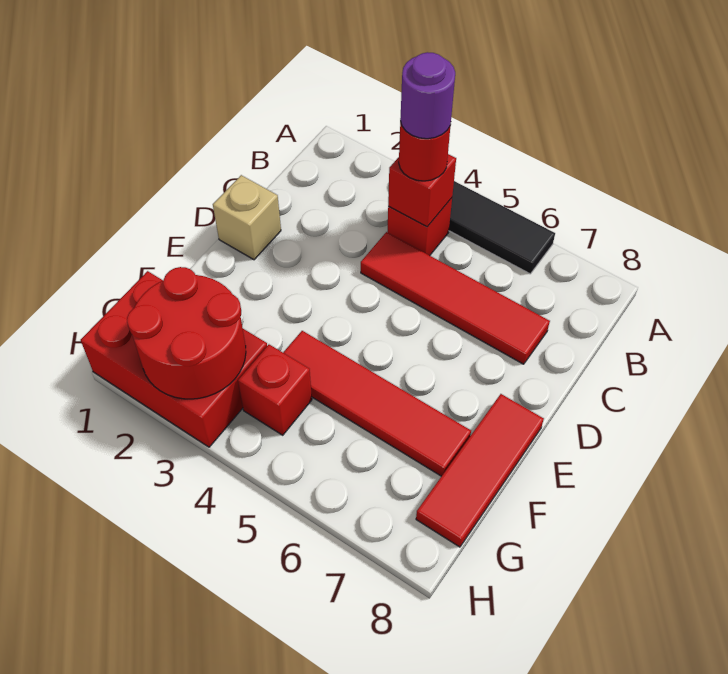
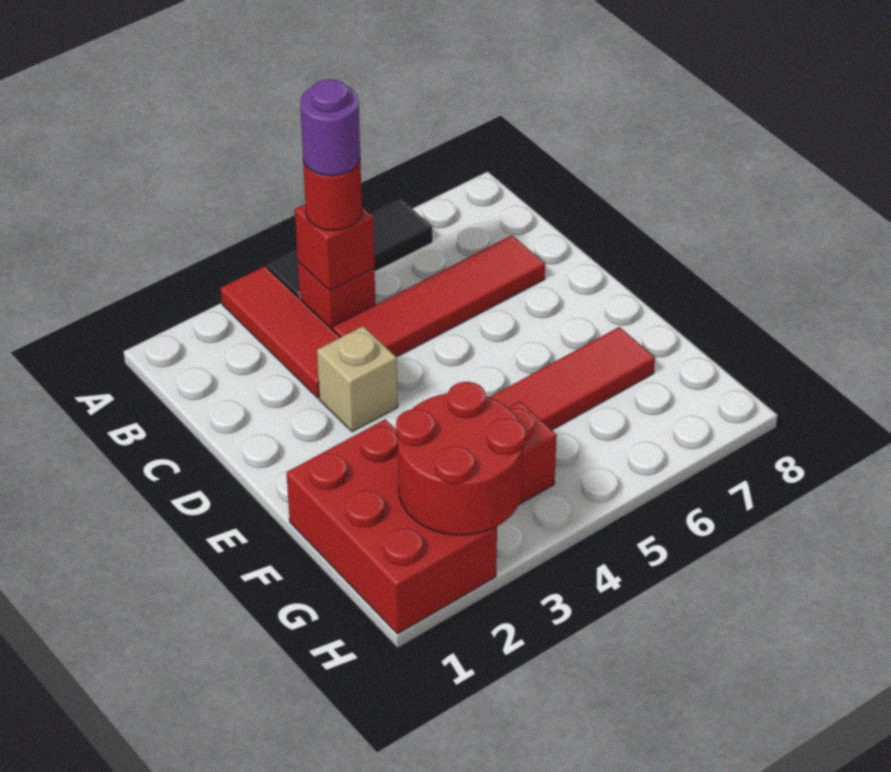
tan brick D1 level 1 -> tan brick D3 level 1
red tile E8:G8 level 1 -> red tile A3:C3 level 1
red brick G1:H3 level 1 -> red brick F1:H2 level 1

